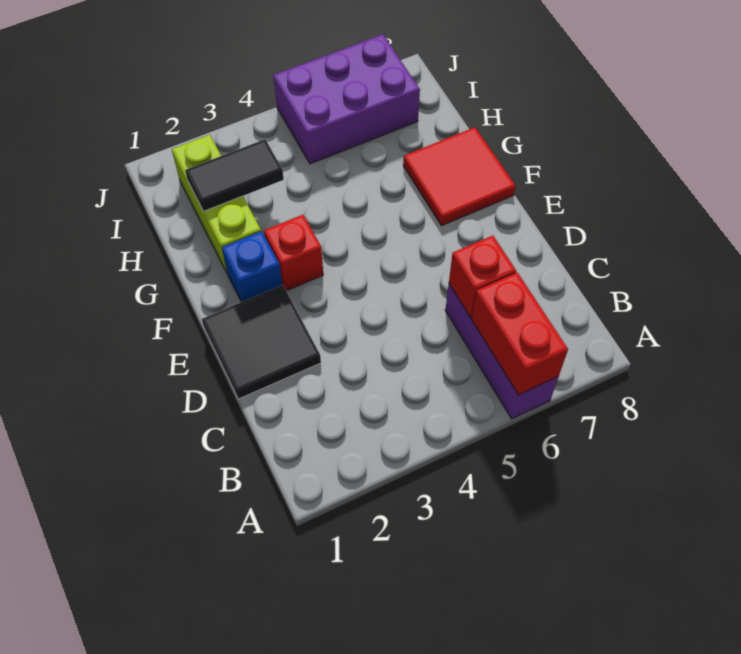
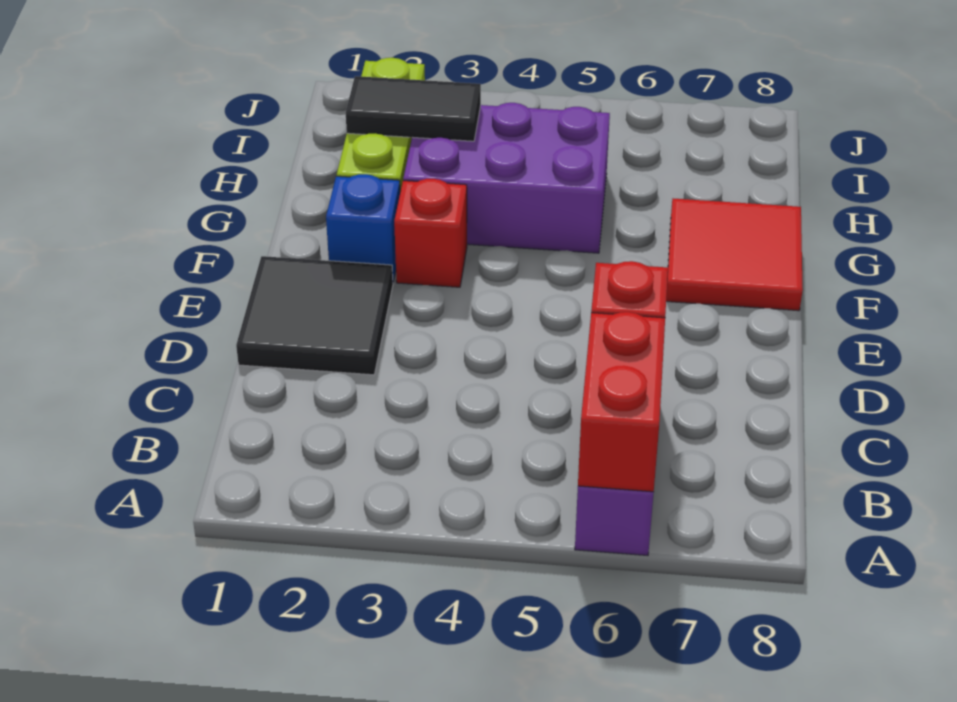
purple brick I5:J7 level 1 -> purple brick G3:H5 level 1

